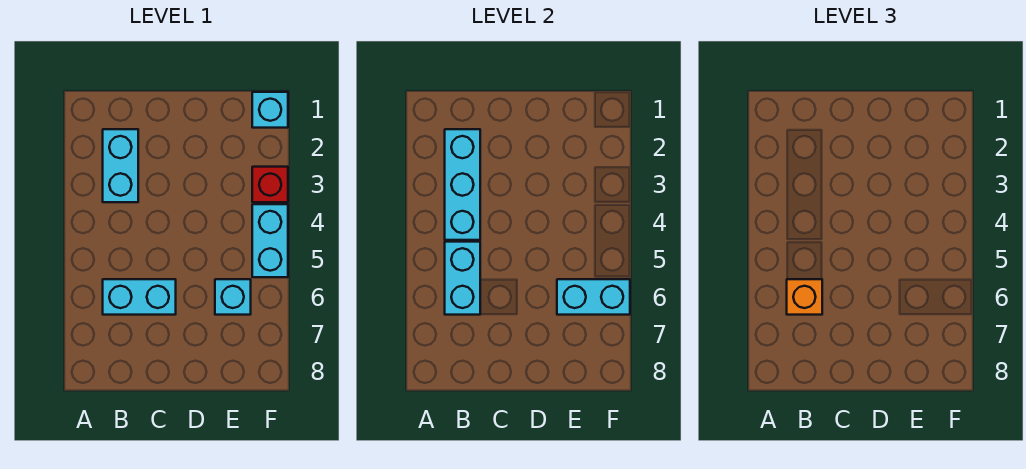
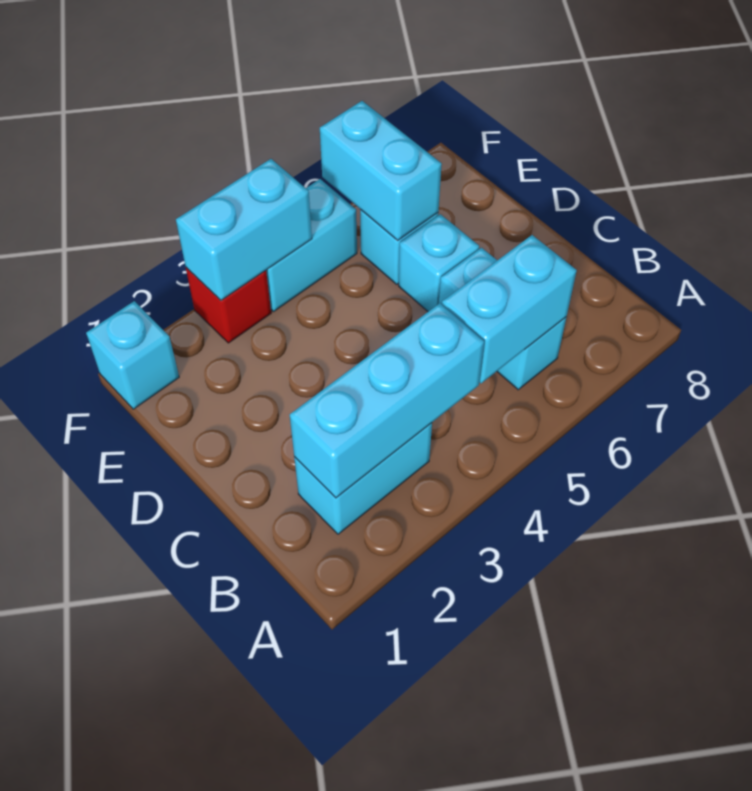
orange brick B6 level 3 -> none
none -> cyan brick D6 level 1
none -> cyan brick F3:F4 level 2

